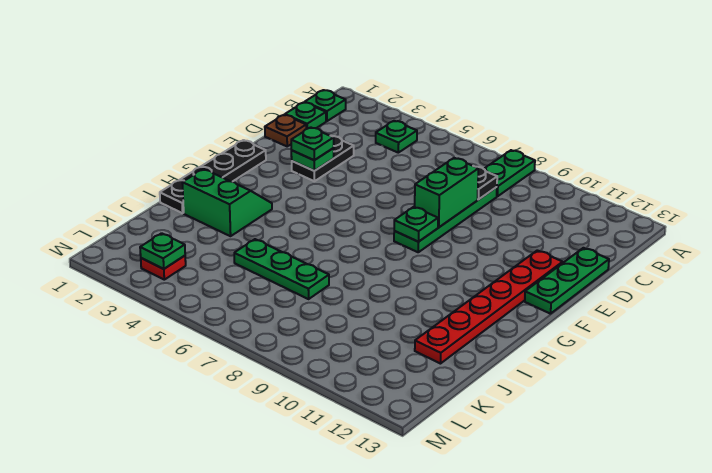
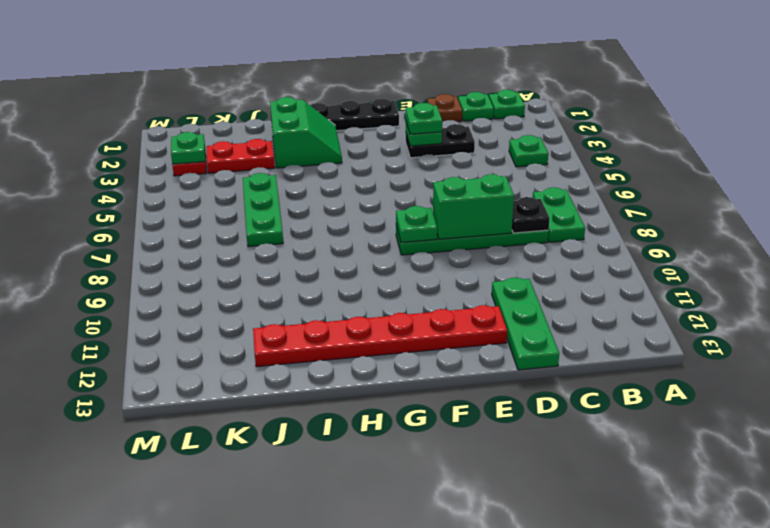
green plate A8:B8 level 1 -> green plate B7:B8 level 1
green plate D13:F13 level 1 -> green plate D11:D13 level 1
none -> red plate J3:K3 level 1

